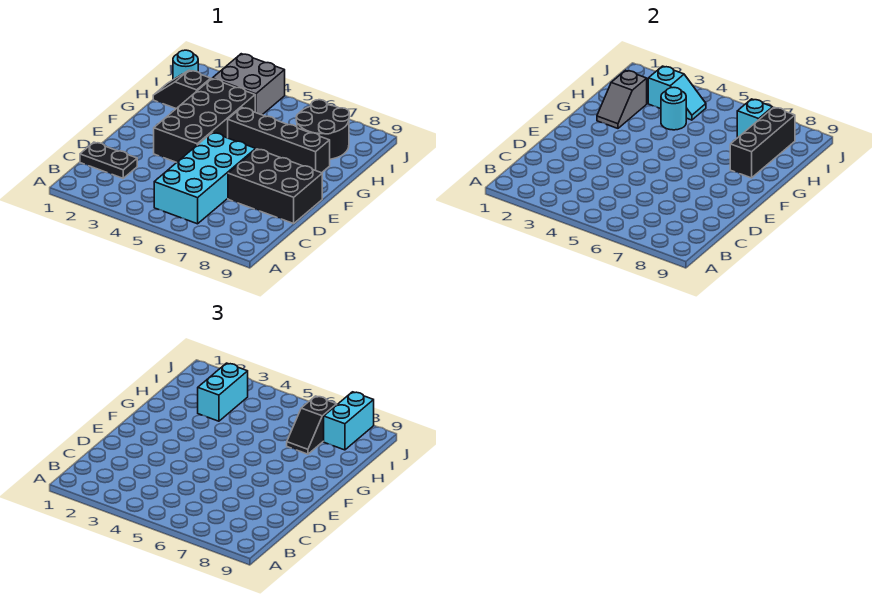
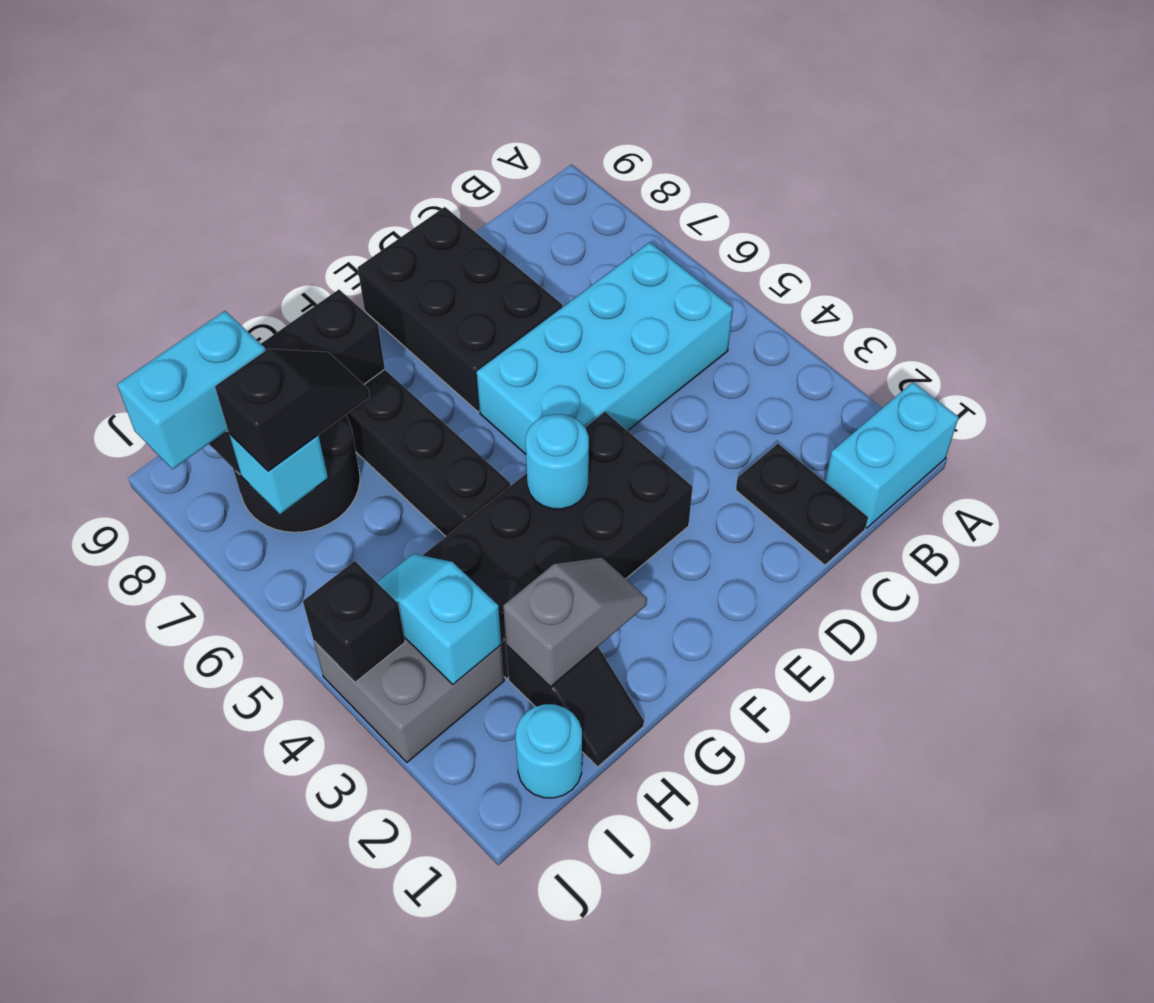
cyan brick H3:I3 level 3 -> cyan brick A1:B1 level 1
cyan round brick H4 level 2 -> cyan round brick F4 level 2
none -> black brick J4 level 2

